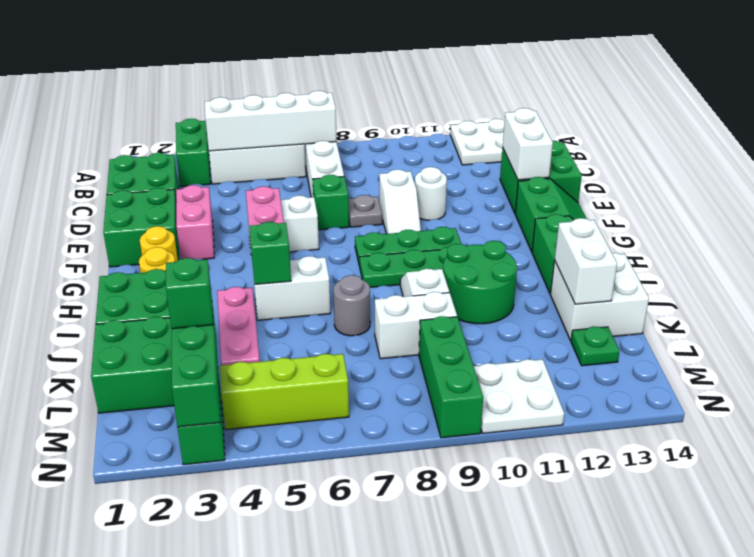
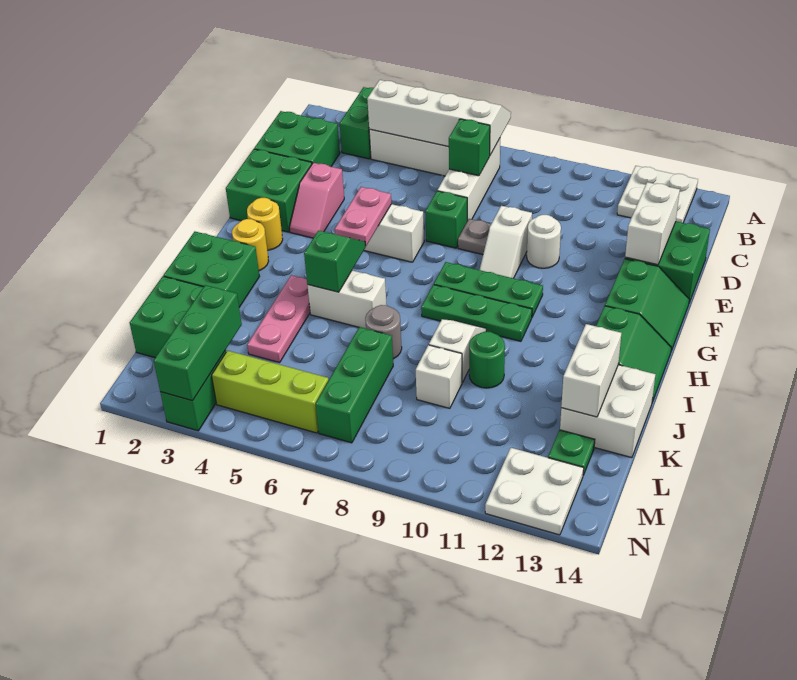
pink brick E3:F3 level 1 -> pink slope E3:F3 level 1 top E
green round brick I10:J11 level 1 -> green round brick J10 level 1
white brick K8:K9 level 1 -> white brick K9 level 1
green brick L3 level 3 -> green brick C7 level 2
green brick L9:N9 level 1 -> green brick K7:M7 level 1
white plate M10:N11 level 1 -> white plate M12:N13 level 1

